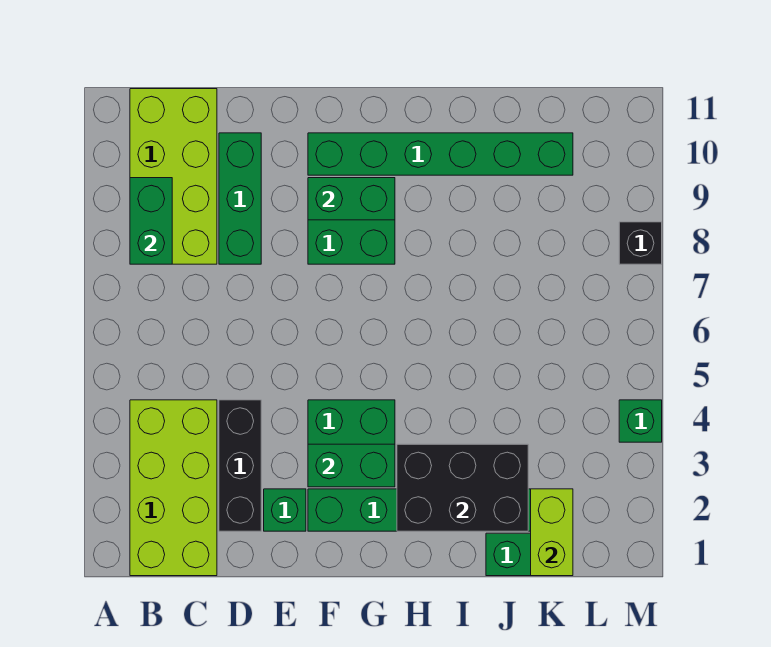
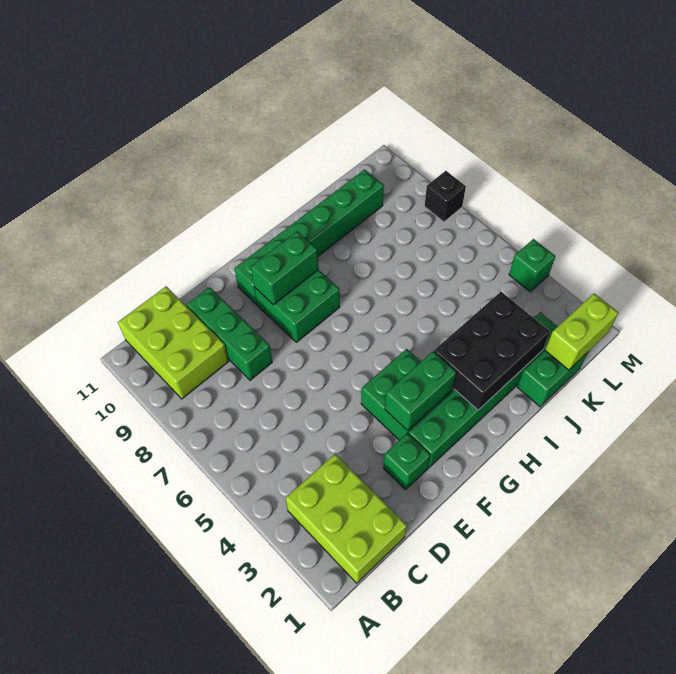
lime brick B1:C4 level 1 -> lime brick B1:C3 level 1
lime brick B8:C11 level 1 -> lime brick B9:C11 level 1
green brick B8:B9 level 2 -> none
black brick D2:D4 level 1 -> none
lime brick K1:K2 level 2 -> lime brick K1:L1 level 2

